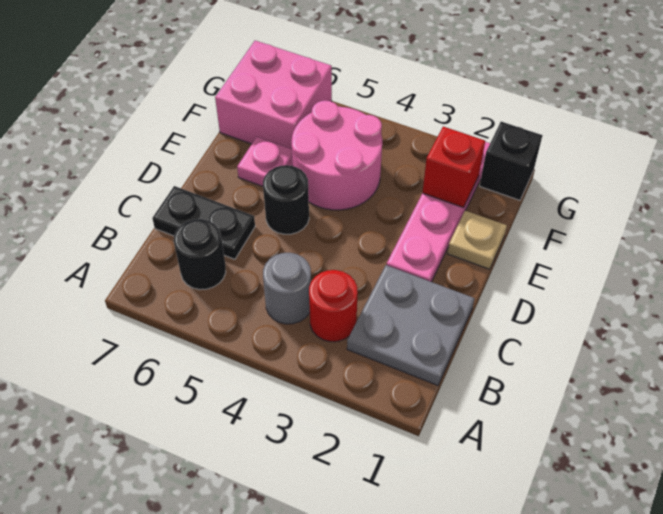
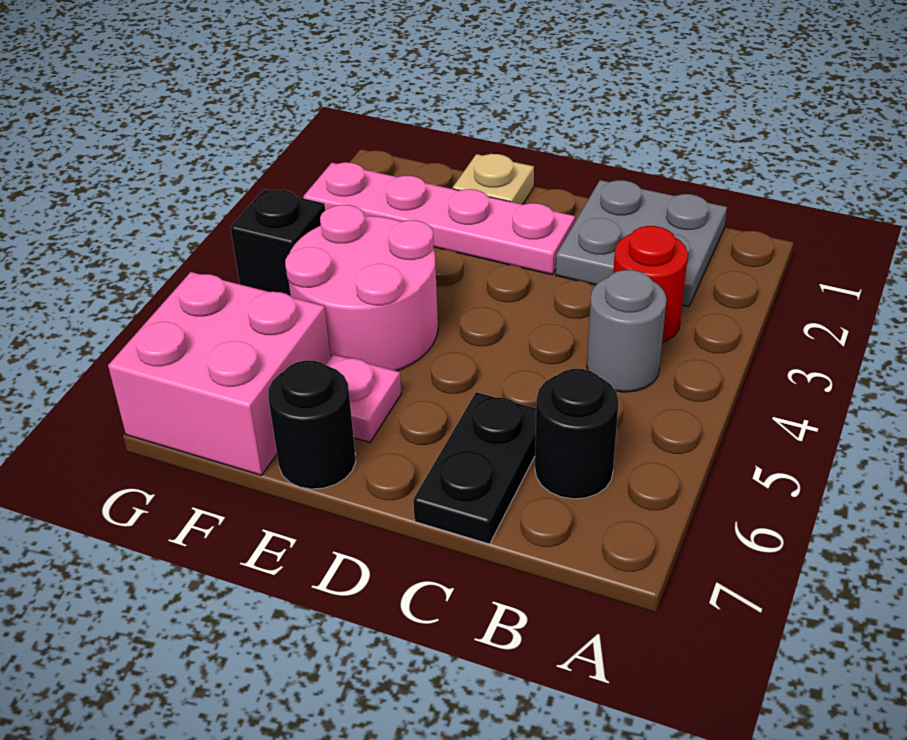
black round brick D5 level 1 -> black round brick E7 level 1
red brick F2 level 2 -> none
black brick G1 level 1 -> black brick G4 level 1

